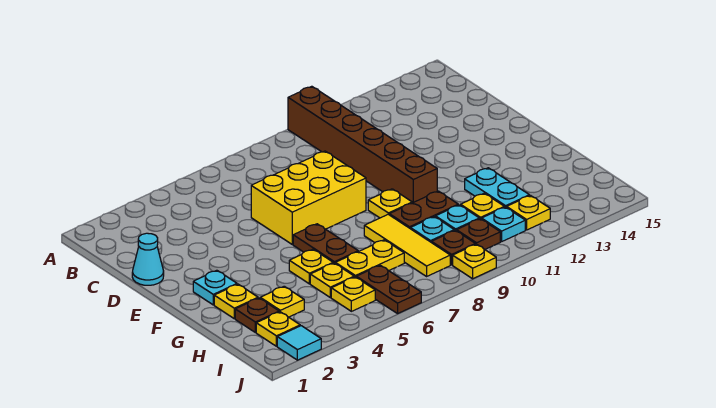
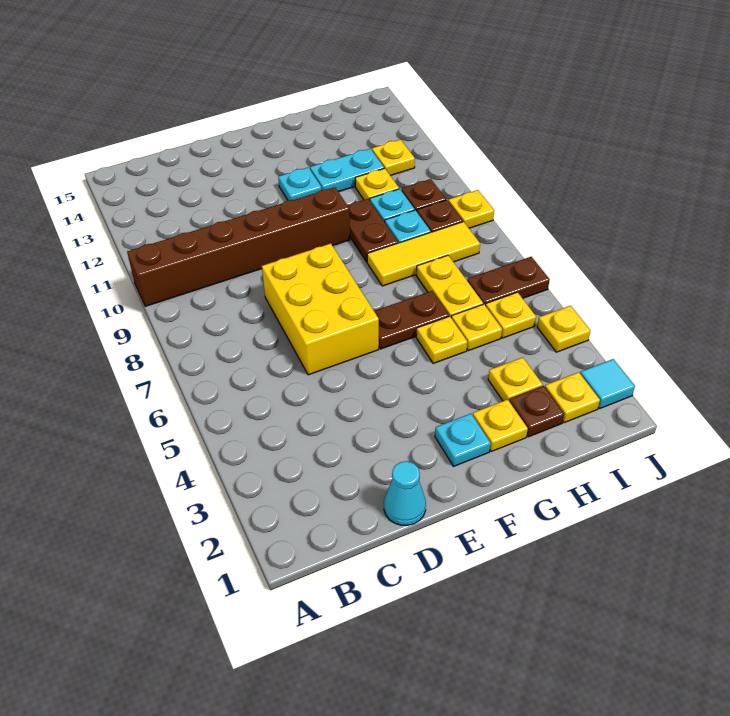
yellow plate F9 level 1 -> yellow plate J4 level 1
cyan plate I11 level 1 -> cyan plate F12 level 1

